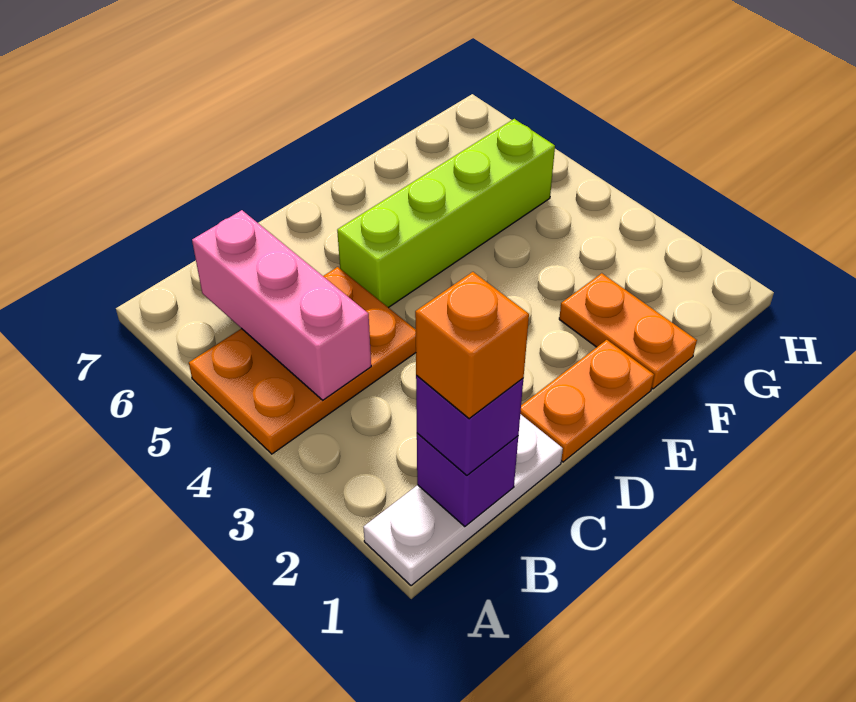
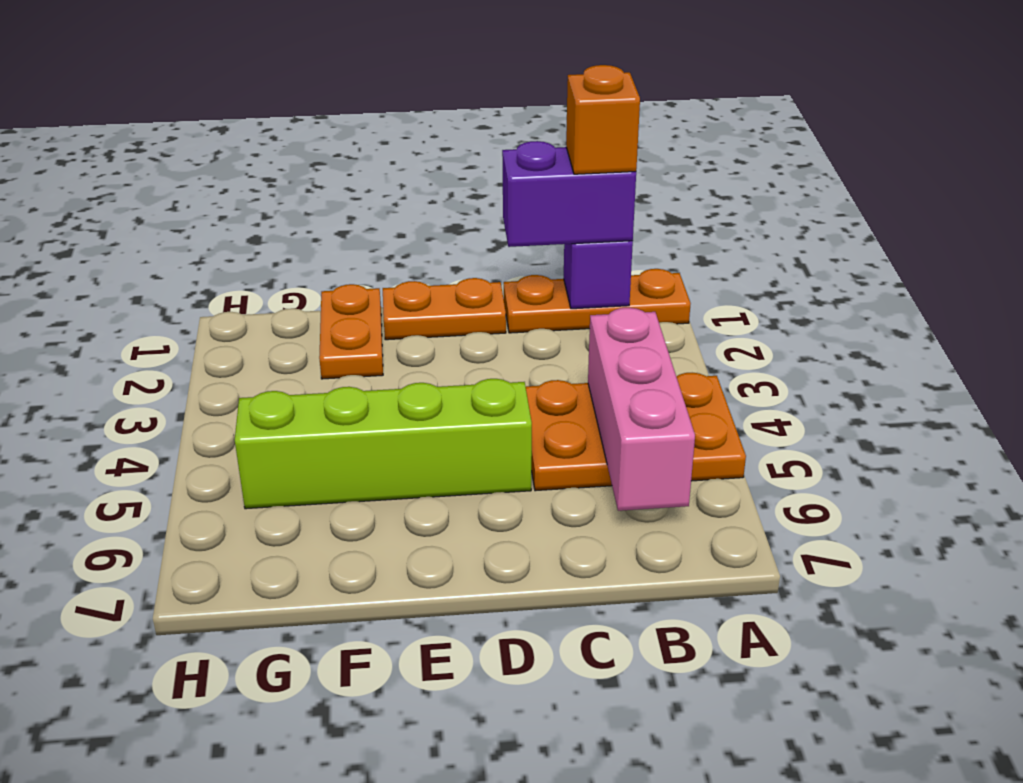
white plate A1:C1 level 1 -> orange plate A1:C1 level 1
purple brick B1 level 3 -> purple brick B1:C1 level 3

